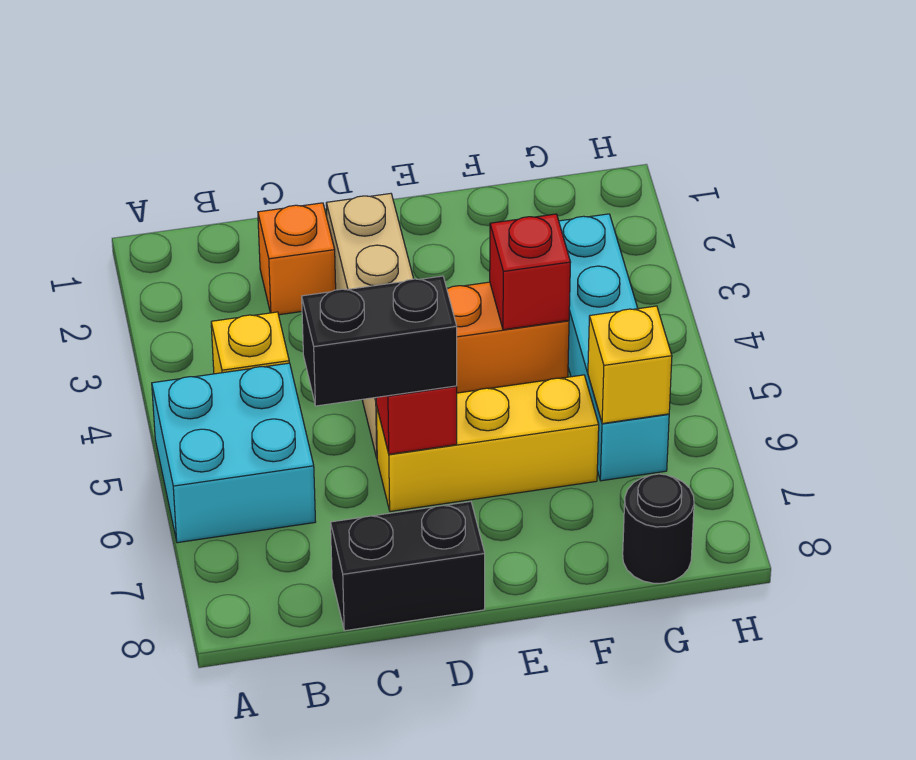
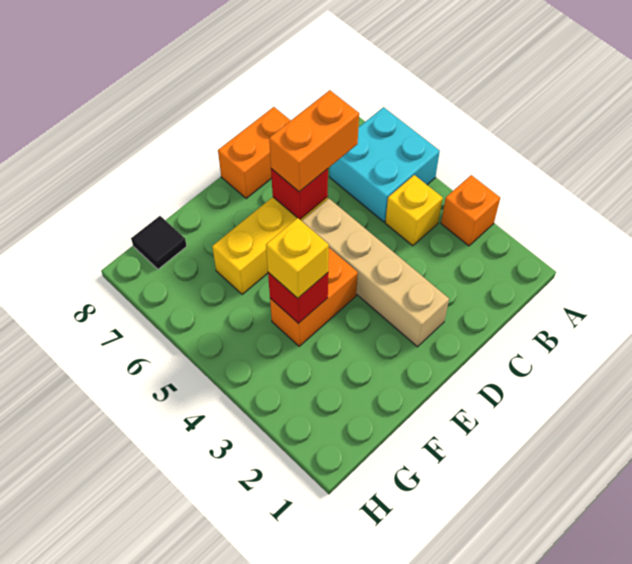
orange brick C2 level 1 -> orange brick A3 level 1
black brick C6:D6 level 3 -> orange brick C6:D6 level 3
black brick C8:D8 level 1 -> orange brick C8:D8 level 1
cyan brick G3:G6 level 1 -> none
yellow brick G6 level 2 -> yellow brick F4 level 3
black round brick G8 level 1 -> black tile G8 level 1

